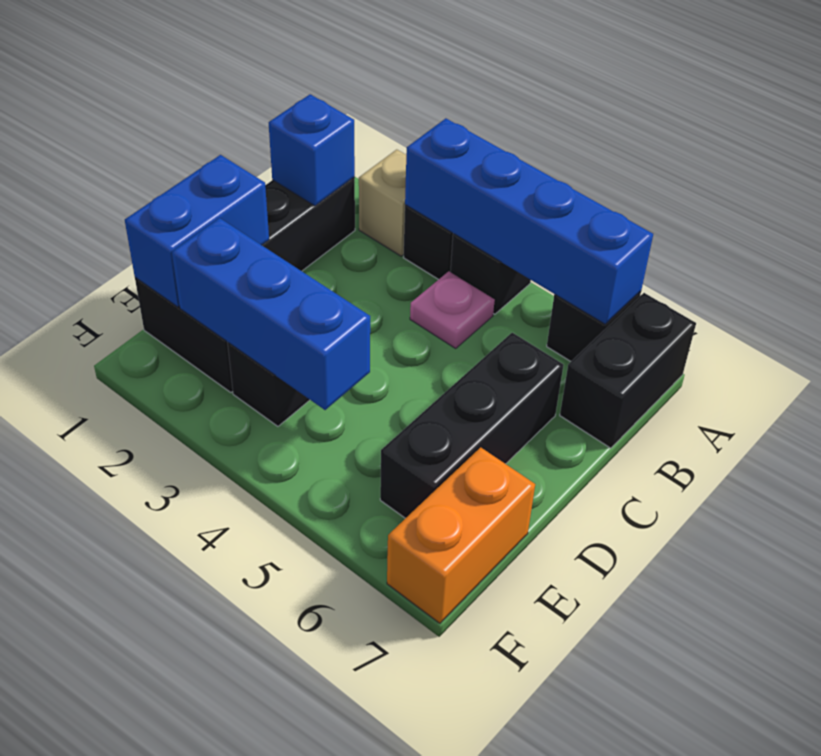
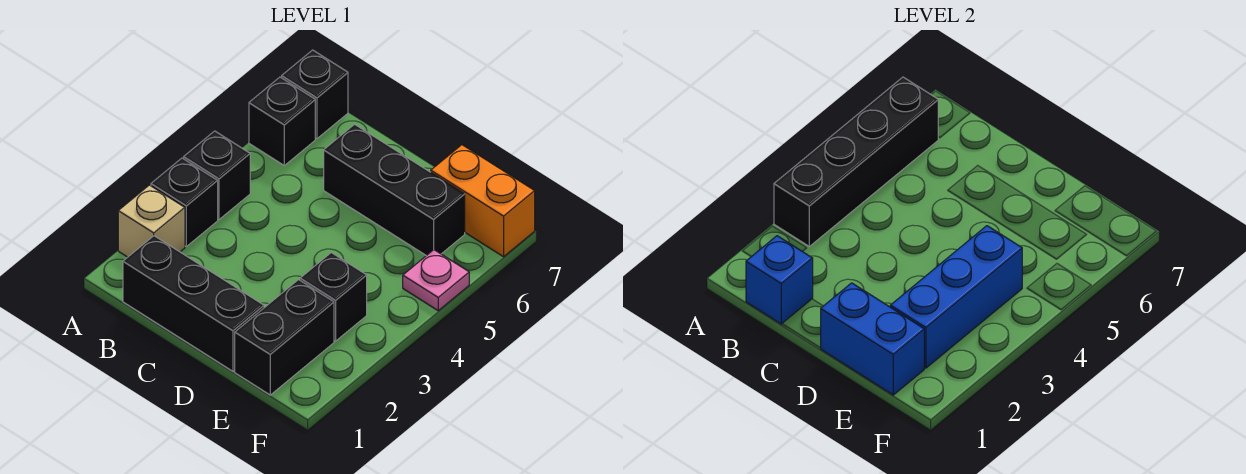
blue brick A3:A6 level 2 -> black brick A3:A6 level 2
black brick A7:B7 level 1 -> black brick A7 level 1
pink plate B4 level 1 -> pink plate F5 level 1

